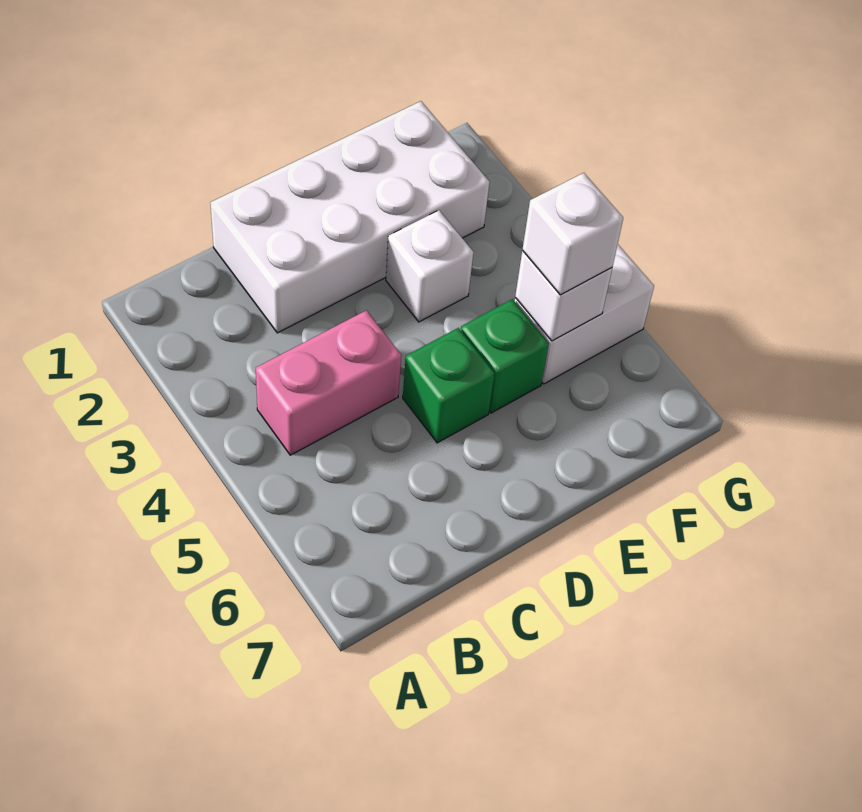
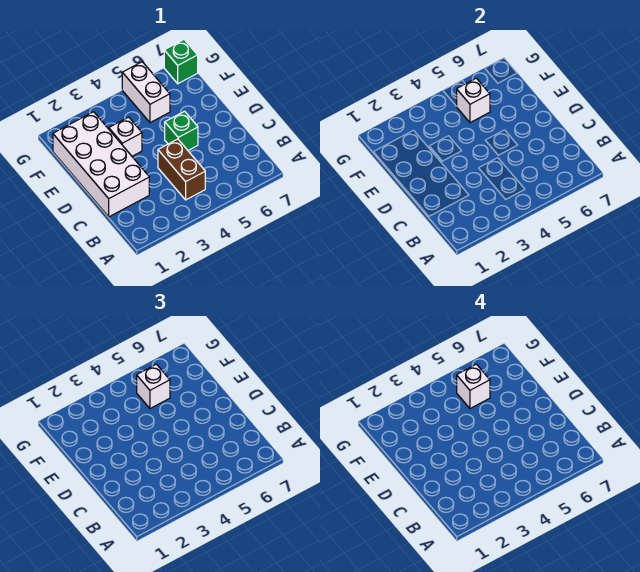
pink brick B4:C4 level 1 -> brown brick B4:C4 level 1
green brick E5 level 1 -> green brick G7 level 1
none -> white brick F5 level 4

